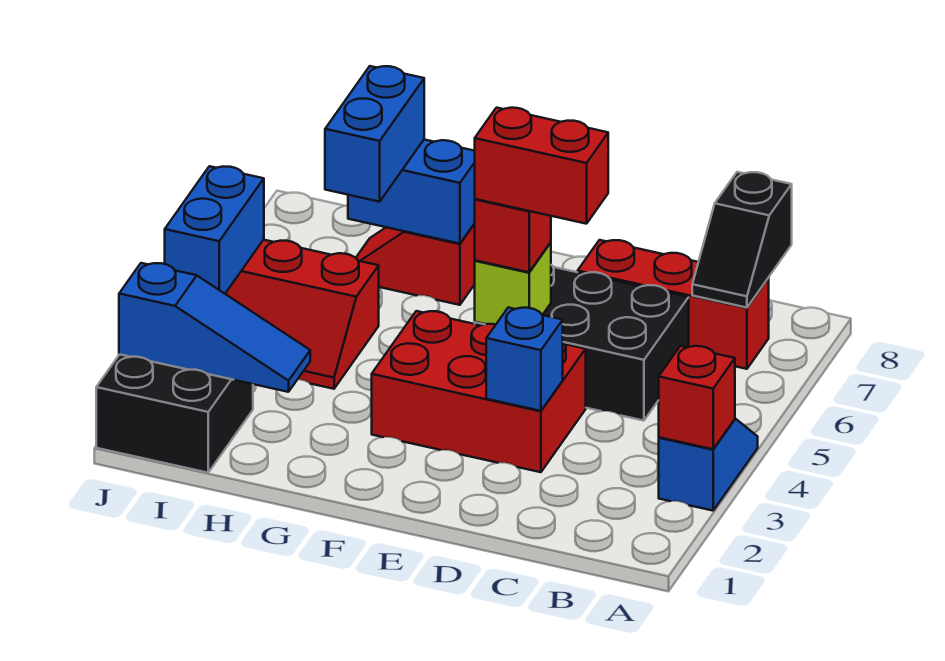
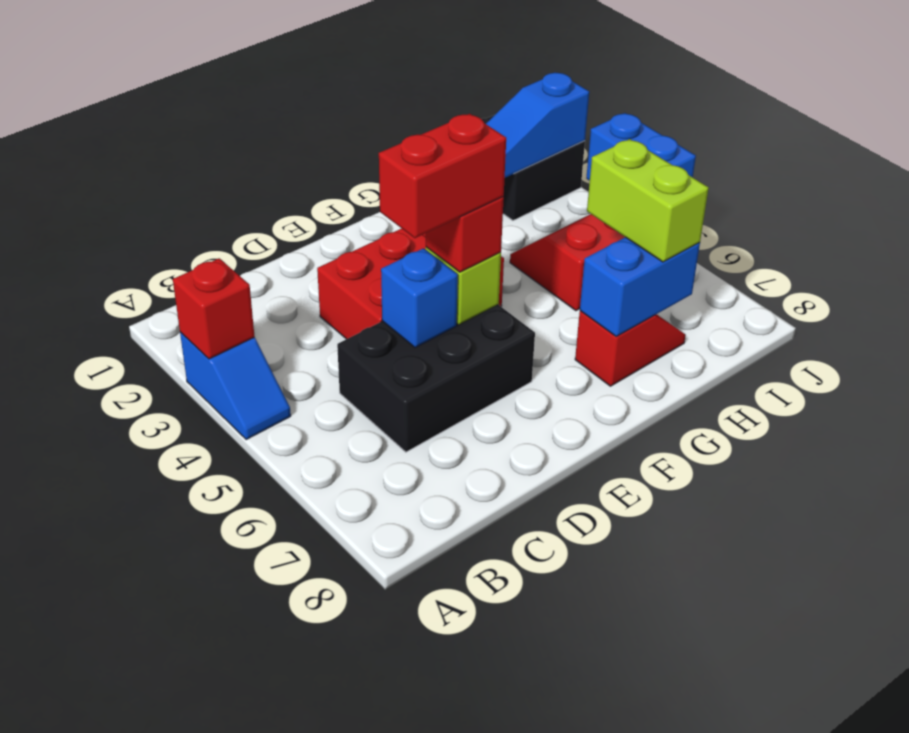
red brick B7:D7 level 1 -> none
black slope B7:B8 level 2 top 8 -> none
blue brick D3 level 2 -> blue brick D5 level 2
blue brick H6:H7 level 3 -> lime brick H6:H7 level 3

